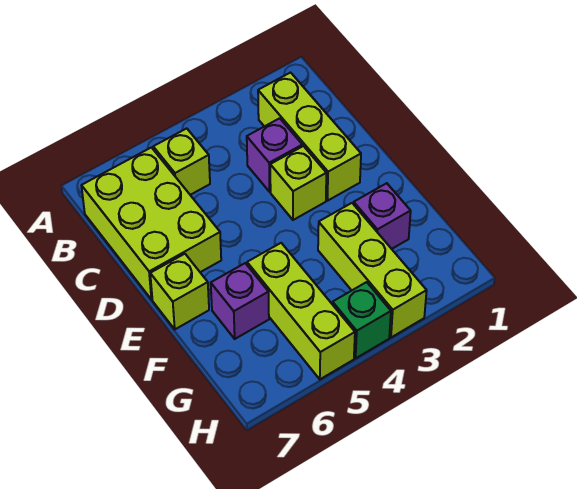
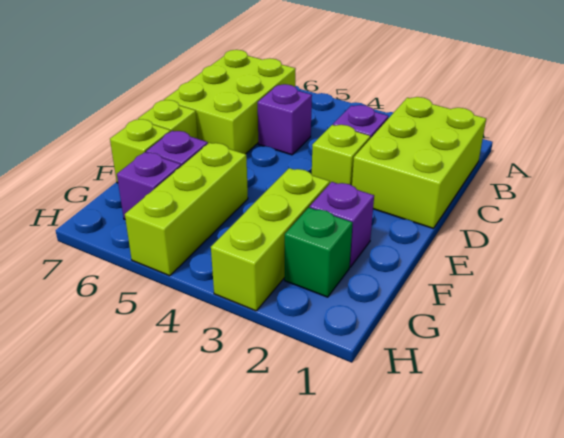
lime brick B2:D2 level 1 -> lime brick B1:D2 level 1
lime brick B5 level 1 -> lime brick F7 level 1
none -> purple brick C5 level 1
none -> purple brick G6 level 1
green brick H4 level 1 -> green brick G2 level 1

